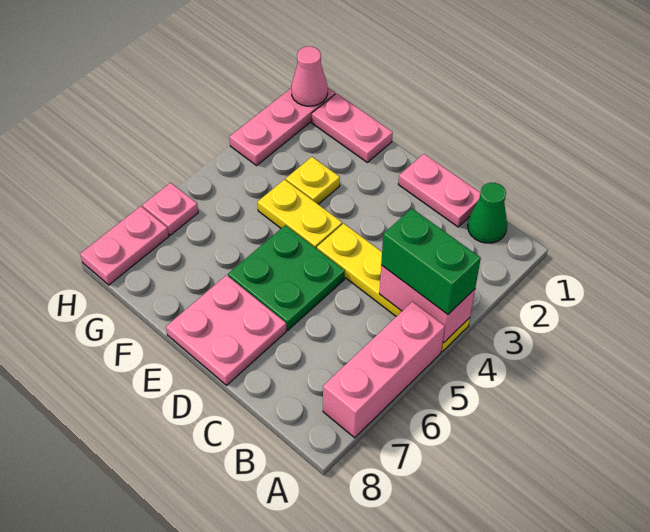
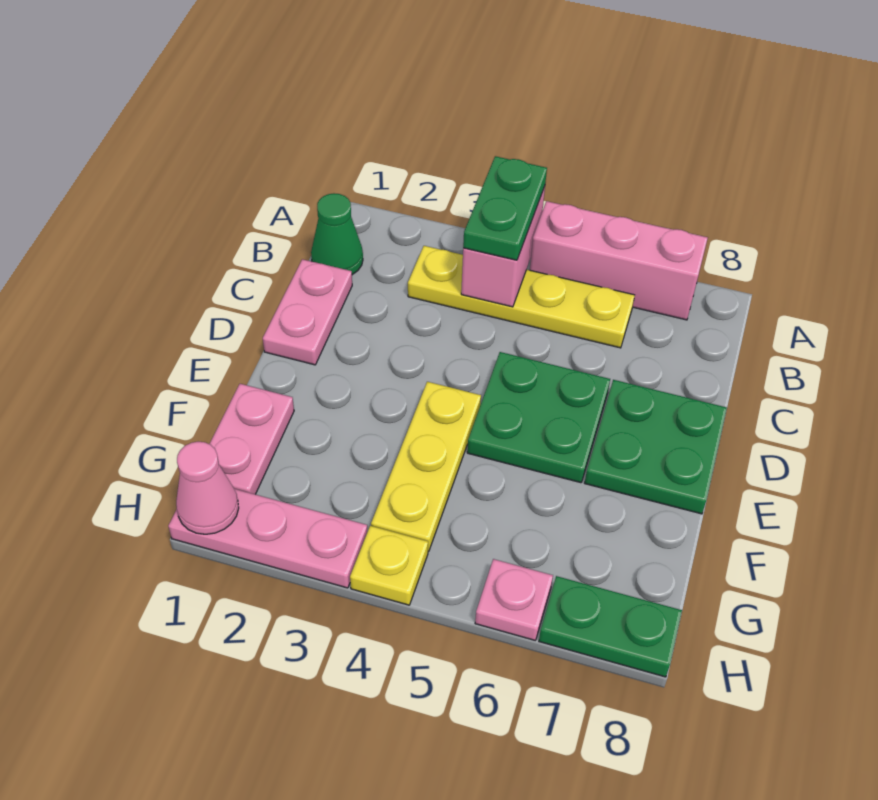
yellow plate A4:D4 level 1 -> yellow plate B3:B6 level 1
green brick A4:B4 level 3 -> green plate A4:B4 level 3
pink plate D7:E8 level 1 -> green plate D7:E8 level 1
yellow plate E4:F4 level 1 -> yellow plate E4:G4 level 1
yellow plate F3 level 1 -> yellow plate H4 level 1
pink plate H7:H8 level 1 -> green plate H7:H8 level 1

